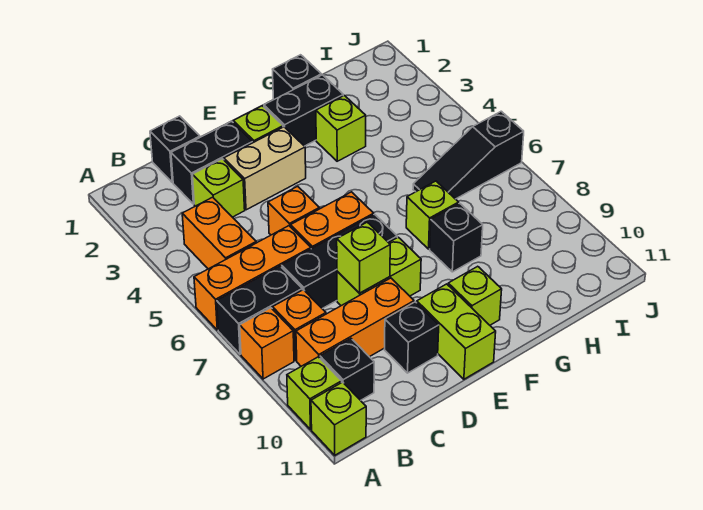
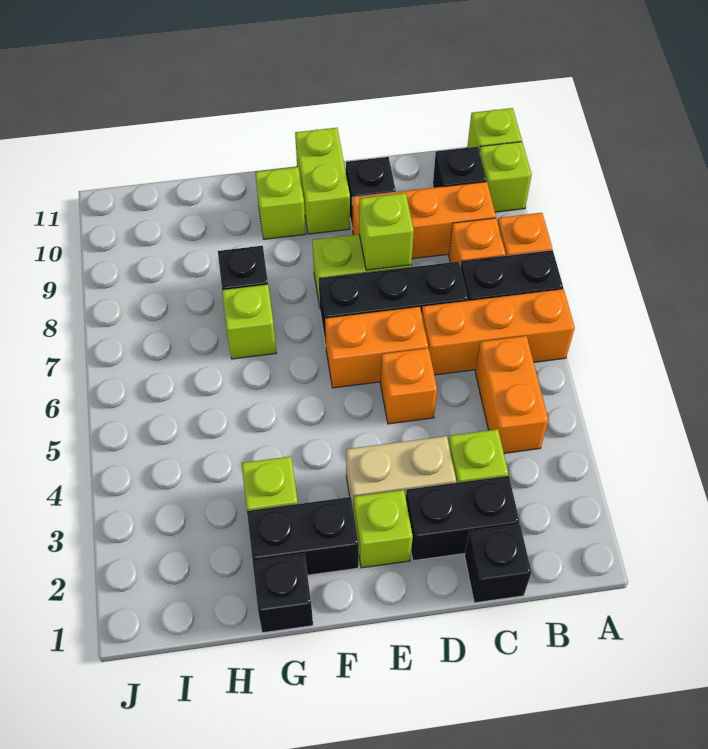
black slope H6:J6 level 1 top J -> none

